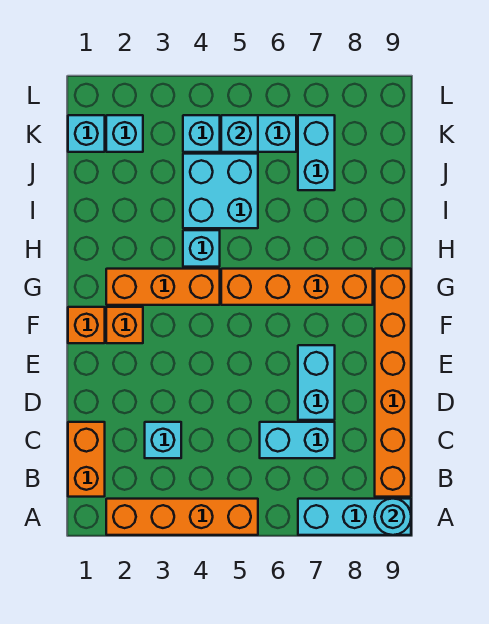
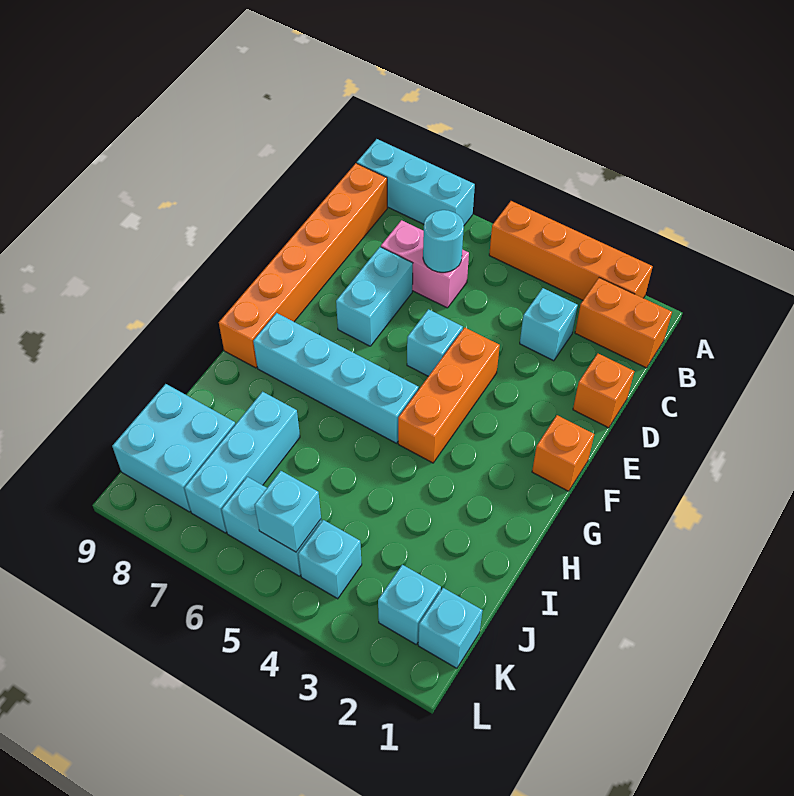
cyan round brick A9 level 2 -> cyan round brick C6 level 2
orange brick B1:C1 level 1 -> orange brick B1:B2 level 1
cyan brick C6:C7 level 1 -> pink brick C6:C7 level 1
orange brick F2 level 1 -> orange brick D1 level 1
orange brick G2:G4 level 1 -> orange brick E4:G4 level 1
orange brick G5:G8 level 1 -> cyan brick G5:G8 level 1
cyan brick H4 level 1 -> cyan brick E5 level 1
cyan brick I4:J5 level 1 -> cyan brick J8:K9 level 1
cyan brick J7:K7 level 1 -> cyan brick I7:K7 level 1

